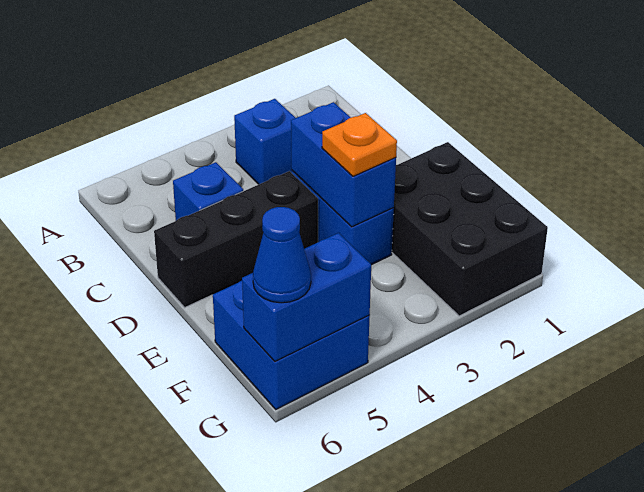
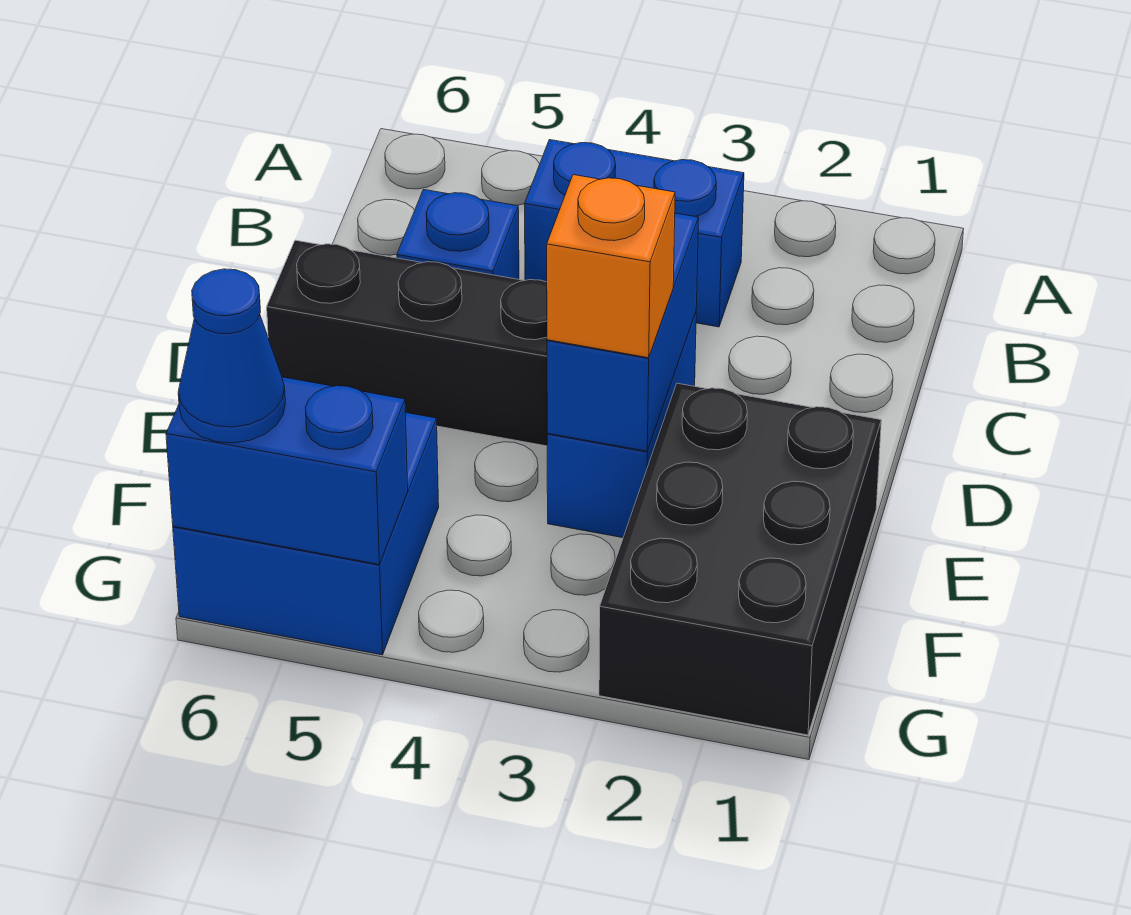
blue brick B3 level 1 -> blue brick B3:B4 level 1
orange plate E3 level 3 -> orange brick E3 level 3

